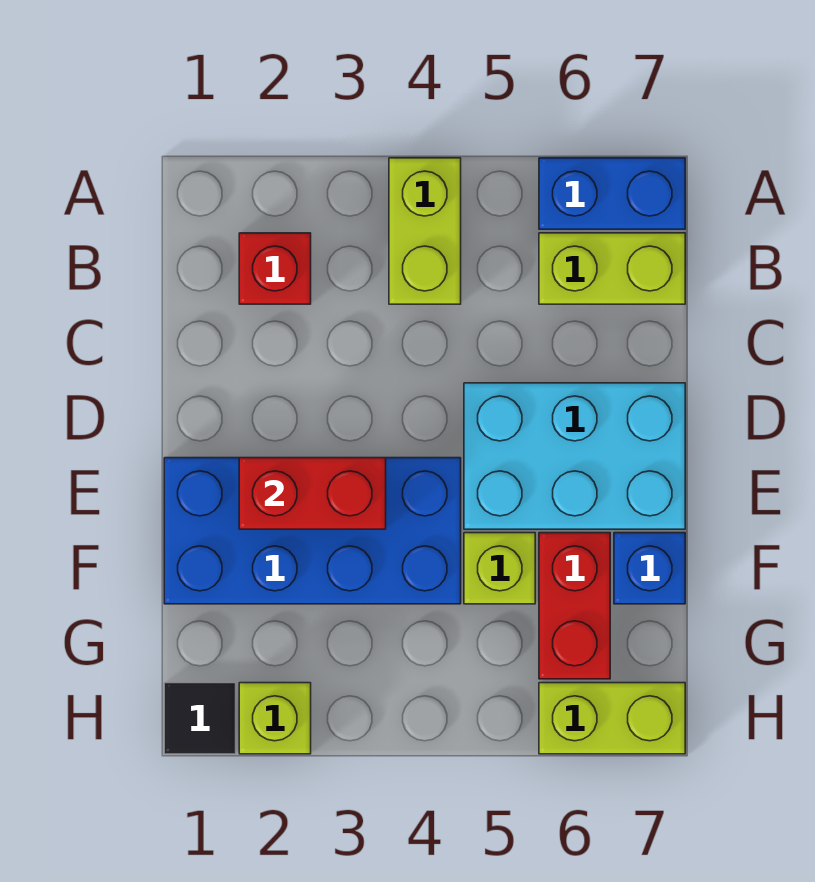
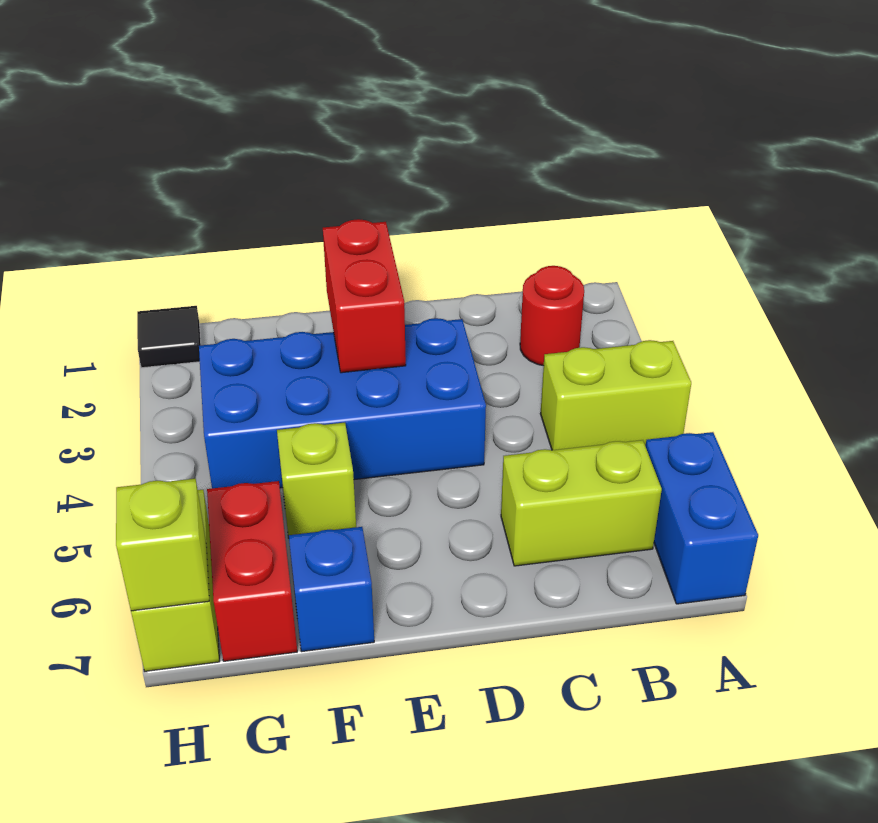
red brick B2 level 1 -> red round brick B2 level 1
lime brick B6:B7 level 1 -> lime brick B6:C6 level 1
cyan brick D5:E7 level 1 -> none
blue brick E1:F4 level 1 -> blue brick D3:G4 level 1
red brick F6:G6 level 1 -> red brick G6:G7 level 1
lime brick H2 level 1 -> lime brick H7 level 2

